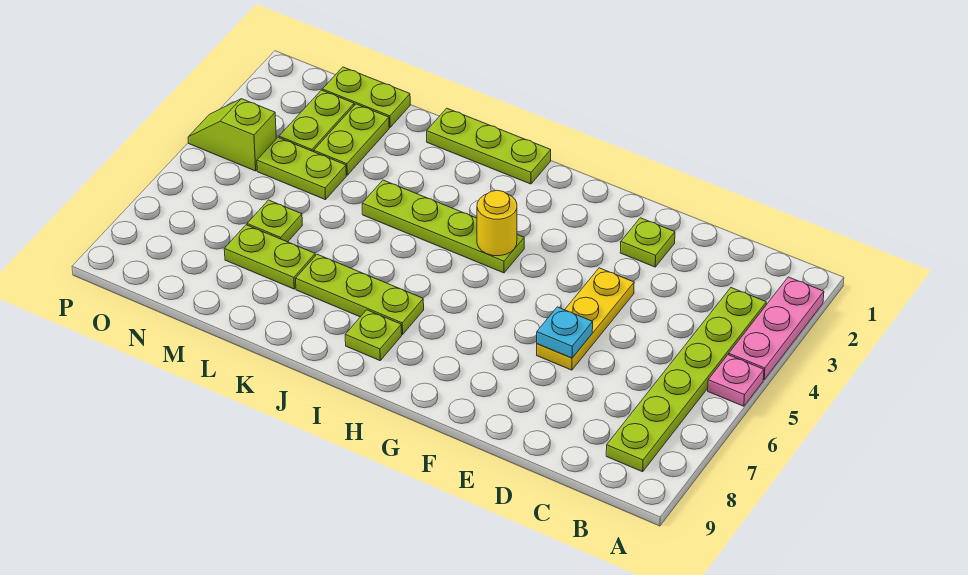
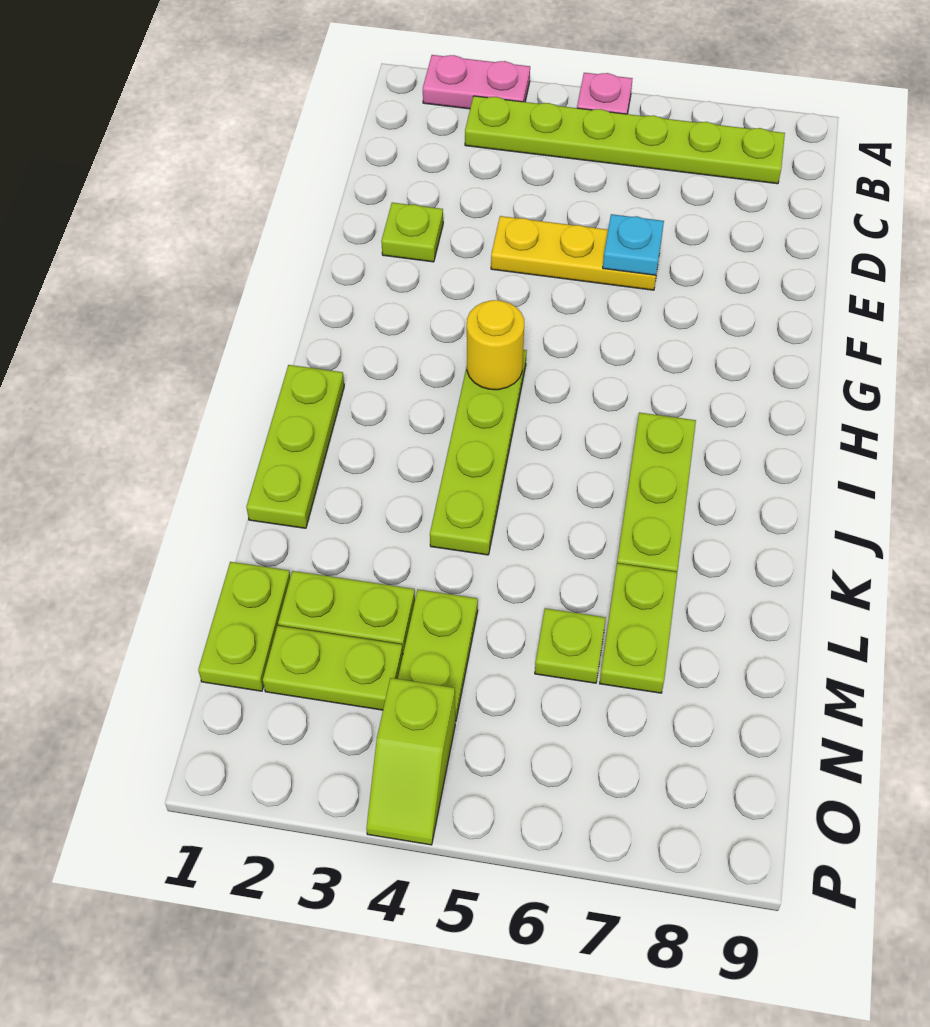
pink plate A2:A4 level 1 -> pink plate A2:A3 level 1
lime plate I8 level 1 -> none

